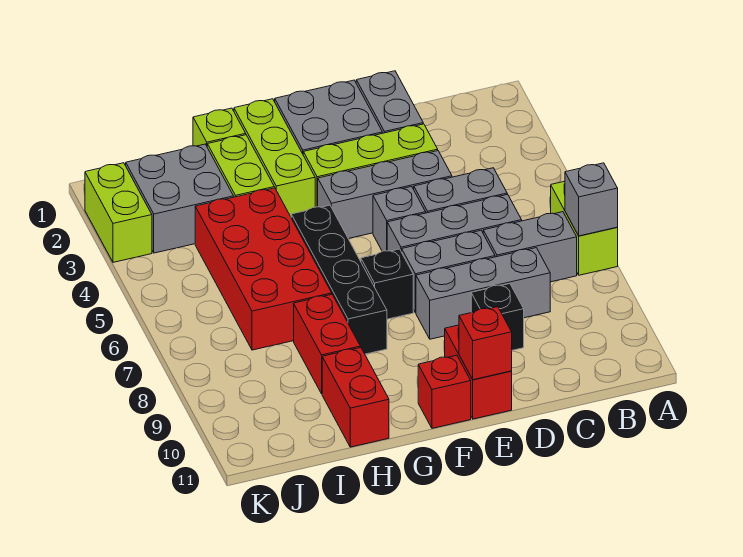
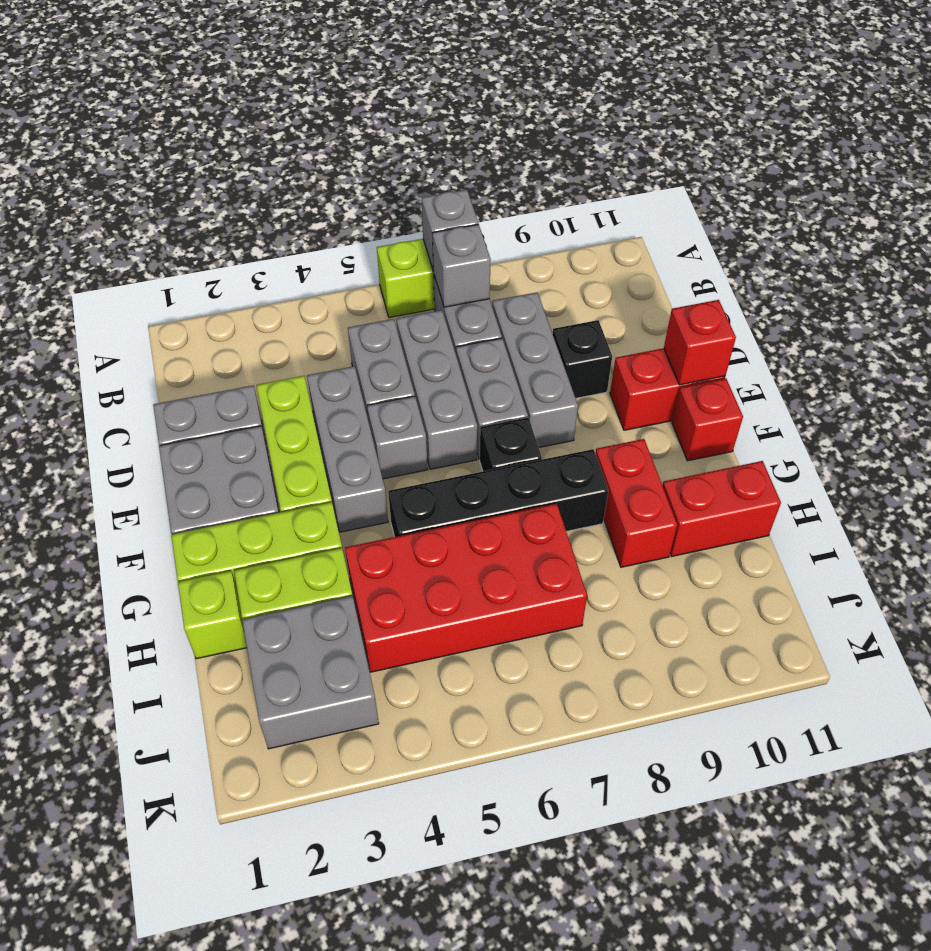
none -> grey brick B7 level 2
red brick H8:H9 level 1 -> red brick G9:H9 level 1
lime brick K2:K3 level 1 -> none

